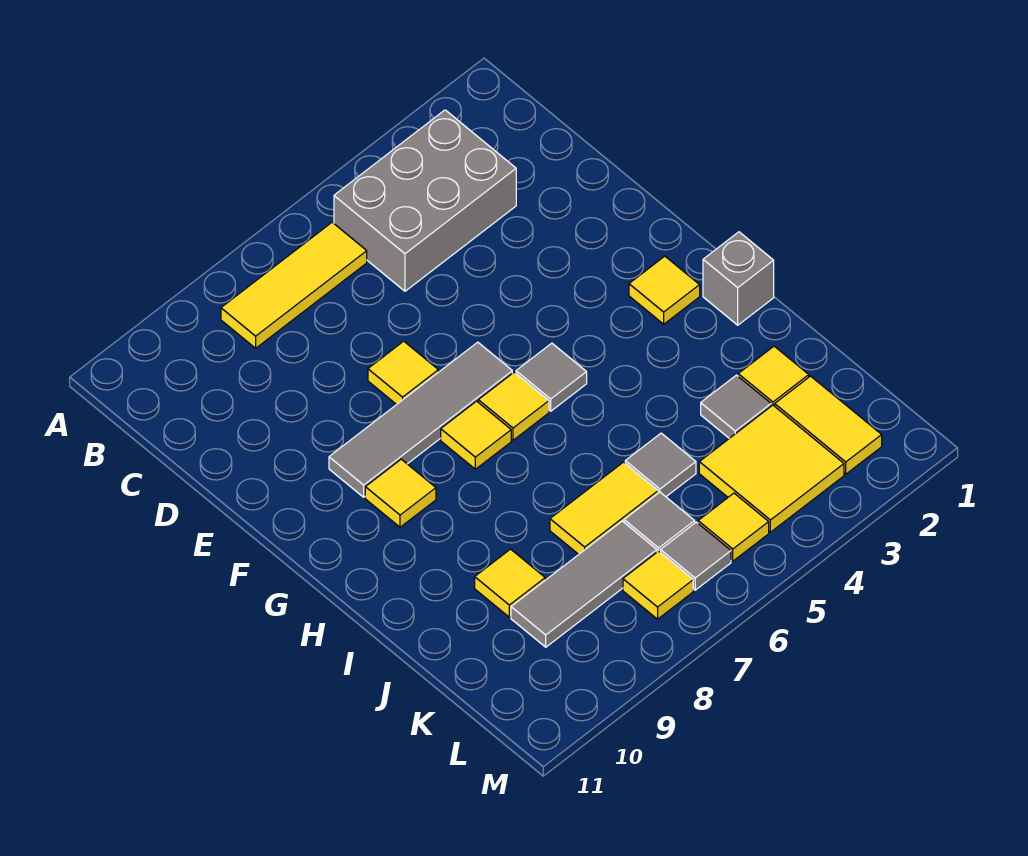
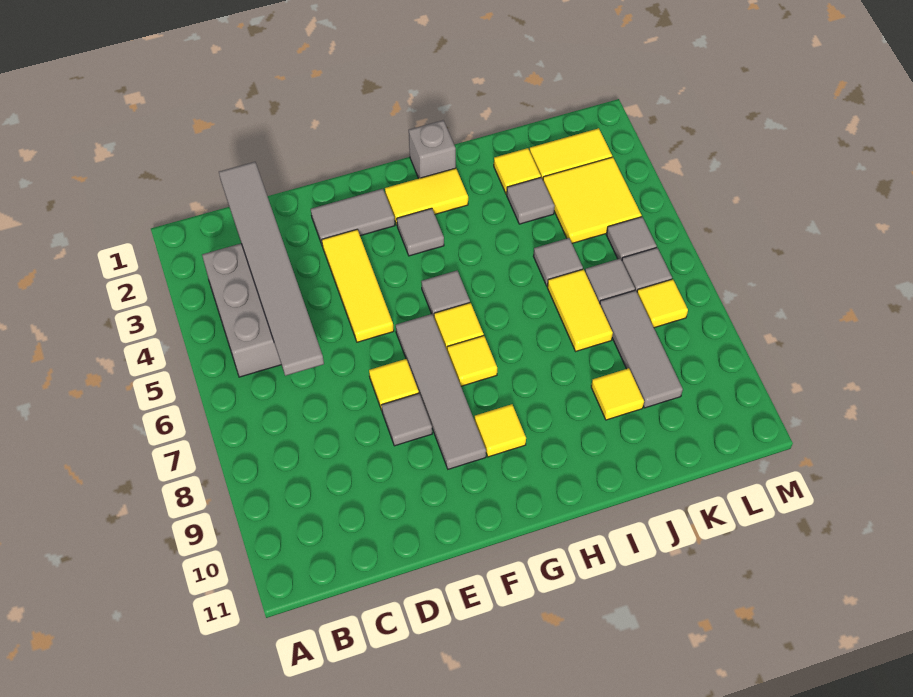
yellow tile B6:B8 level 1 -> yellow tile E3:E5 level 1
none -> grey tile C1:C6 level 2
none -> grey tile E2:F2 level 1
none -> grey tile E8 level 1
yellow tile G2 level 1 -> yellow tile G2:H2 level 1
none -> grey tile G3 level 1
yellow tile L5 level 1 -> grey tile L5 level 1

